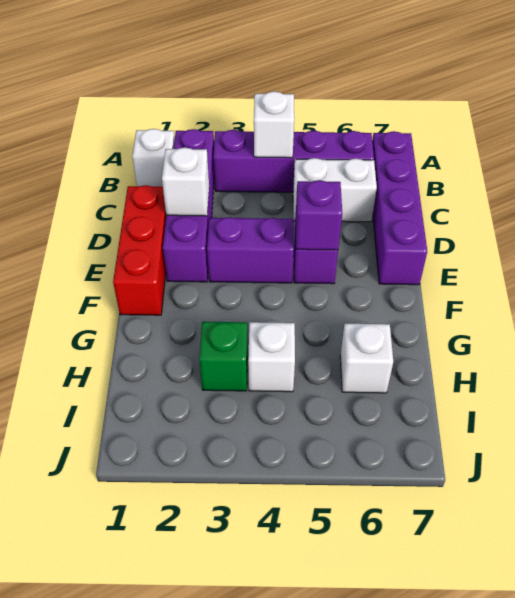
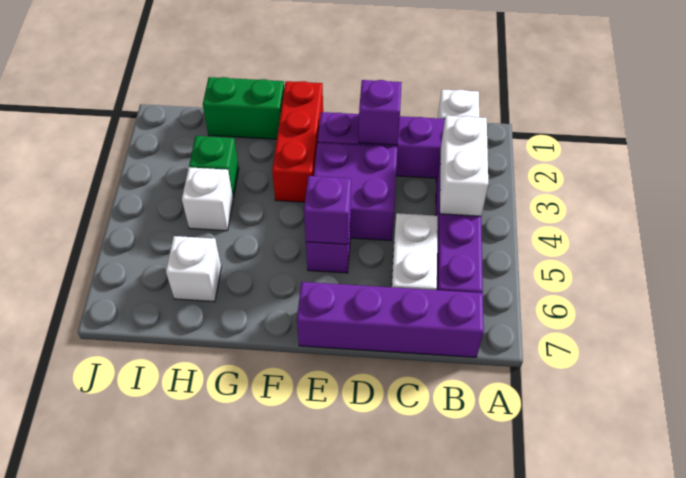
white brick B4 level 2 -> white brick B3:B4 level 2
red brick D1:F1 level 1 -> red brick F1:F3 level 1
white brick D2 level 2 -> purple brick D2 level 2
purple brick E3:E4 level 1 -> purple brick D3:E4 level 1
none -> green brick G1:H1 level 1

